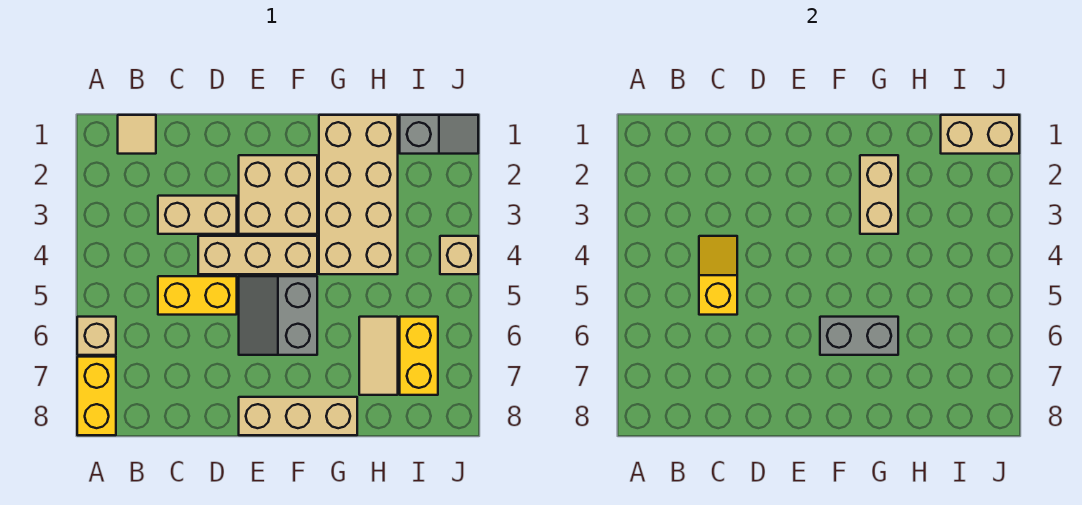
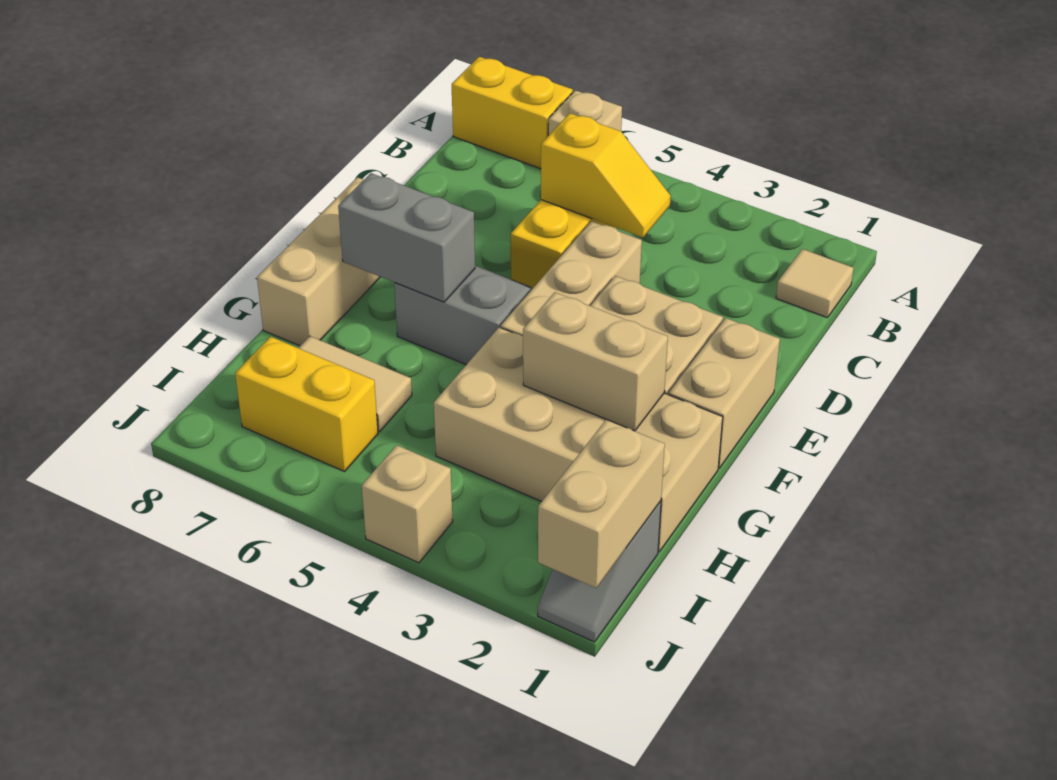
tan brick C3:D3 level 1 -> tan brick E1:F1 level 1
grey brick F6:G6 level 2 -> grey brick F6:F7 level 2

